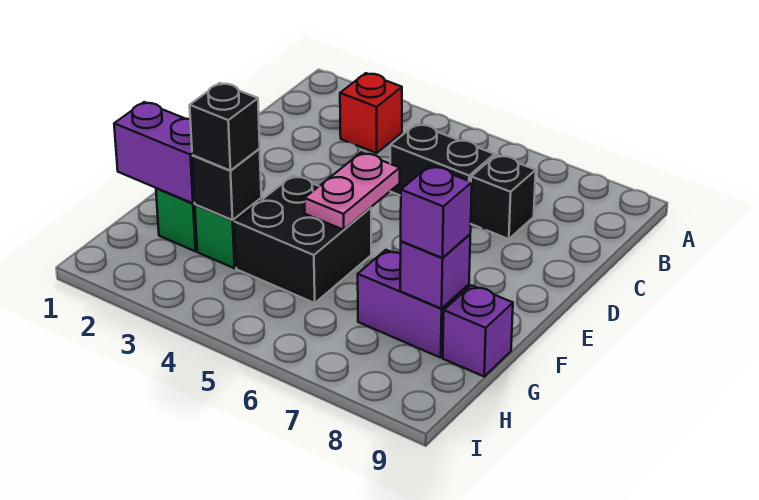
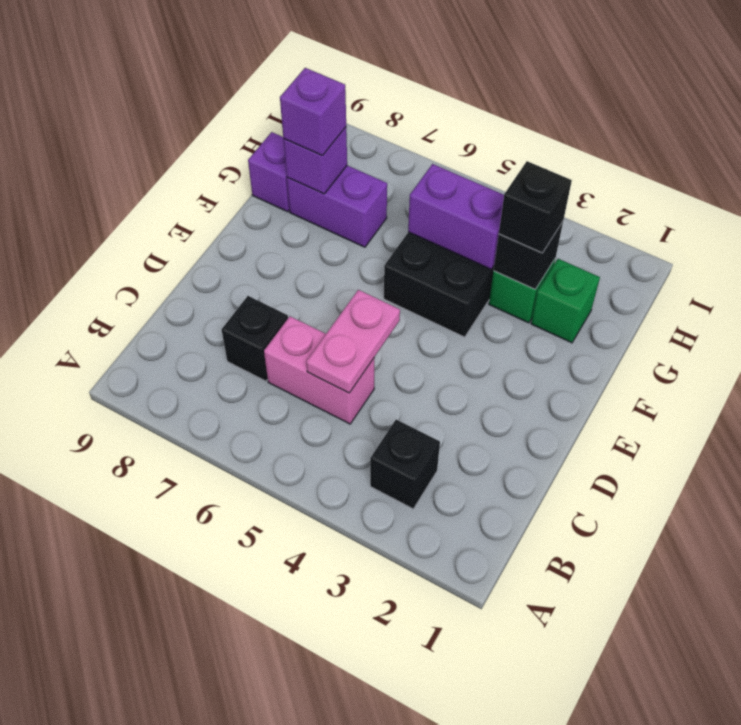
red brick B3 level 1 -> black brick B3 level 1
black brick C5:C6 level 1 -> pink brick C5:C6 level 1
pink plate E5:F5 level 2 -> pink plate C5:D5 level 2
purple brick G1:G2 level 2 -> purple brick G4:G5 level 2

